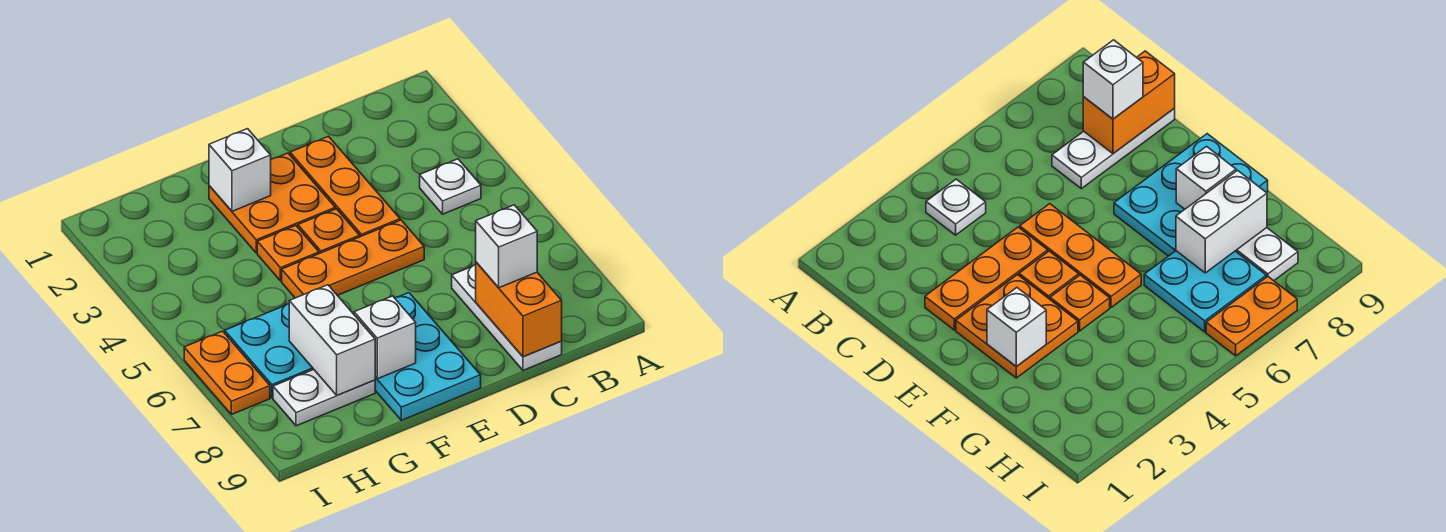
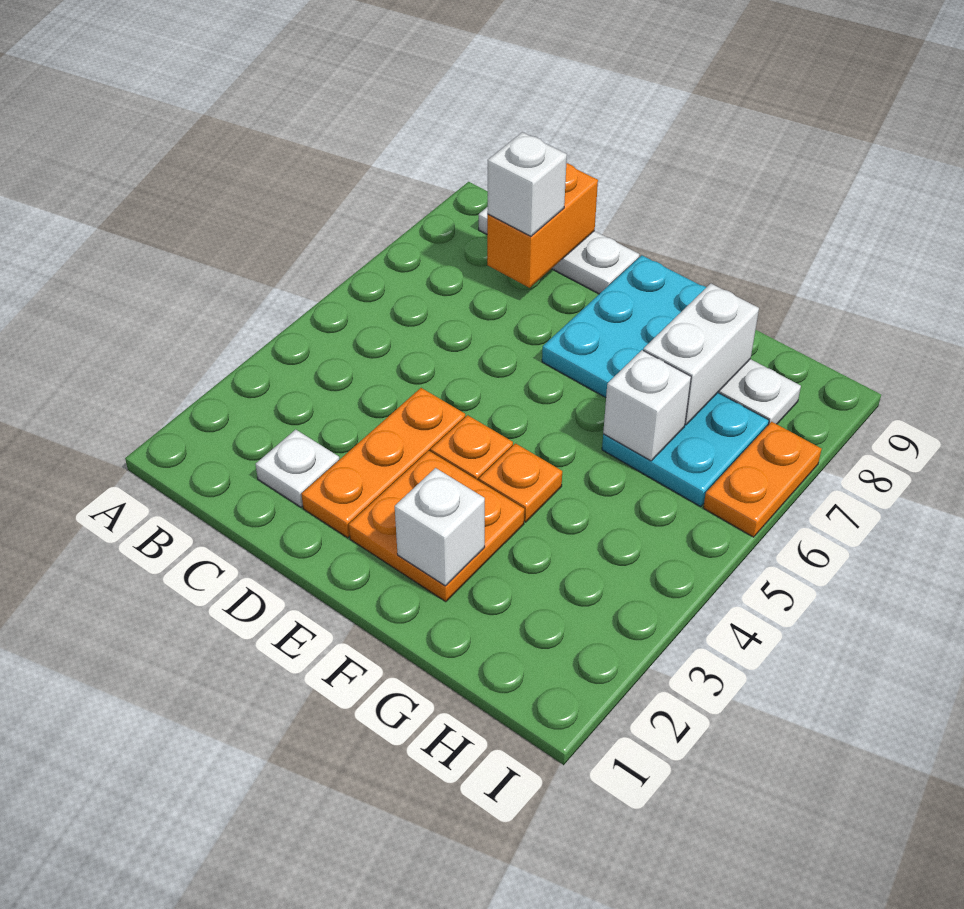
white plate B4 level 1 -> white plate C2 level 1
white plate C7:C9 level 1 -> white plate B9:D9 level 1
orange plate D5:F5 level 1 -> none
white brick F8 level 2 -> white brick G6 level 2

